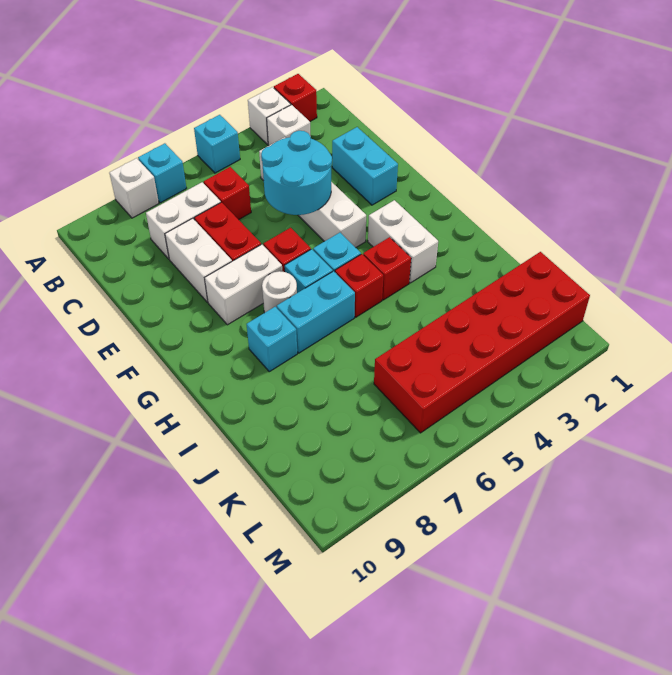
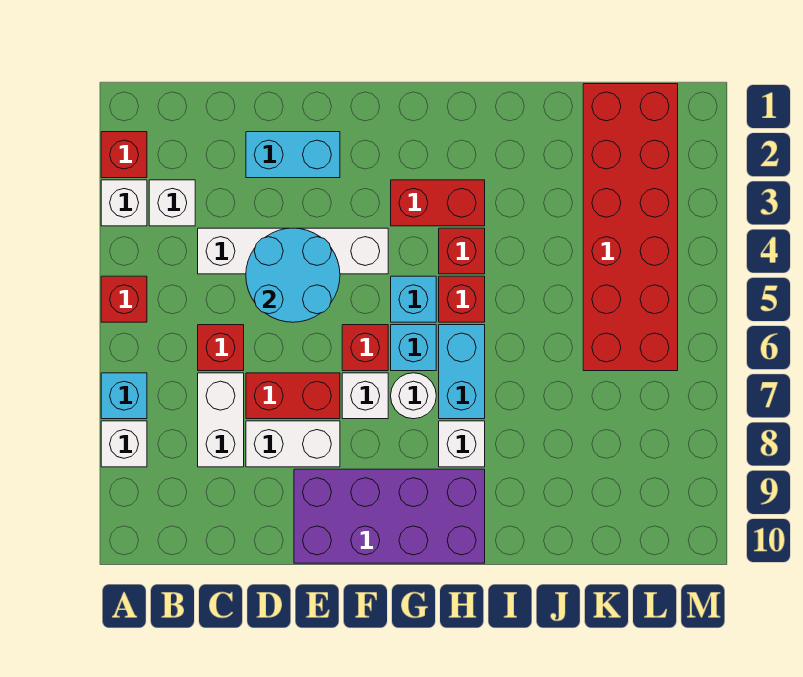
cyan brick A5 level 1 -> red brick A5 level 1
none -> purple brick E9:H10 level 1
white brick F7:F8 level 1 -> white brick F7 level 1
white brick G3:H3 level 1 -> red brick G3:H3 level 1
cyan brick H8 level 1 -> white brick H8 level 1

